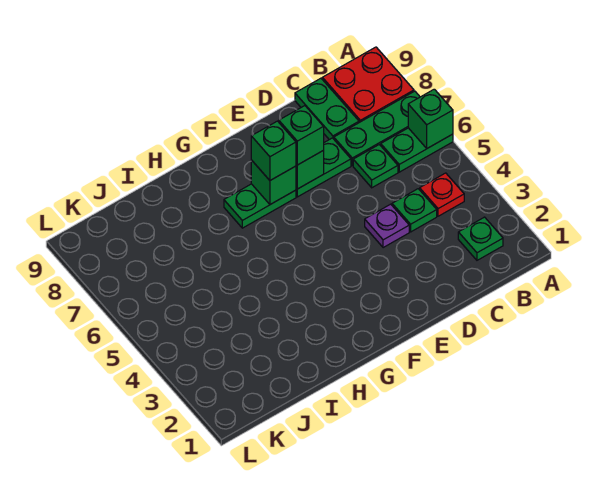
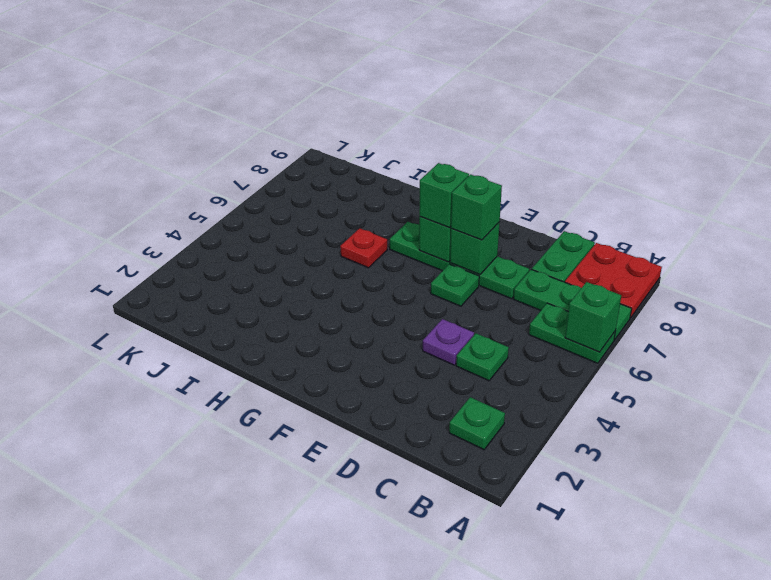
red plate B4 level 1 -> red plate H6 level 1
green plate C6 level 1 -> green plate E6 level 1

